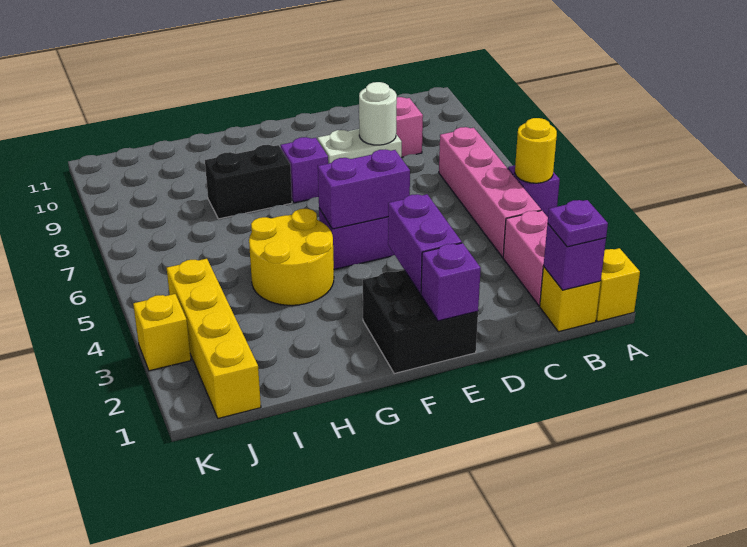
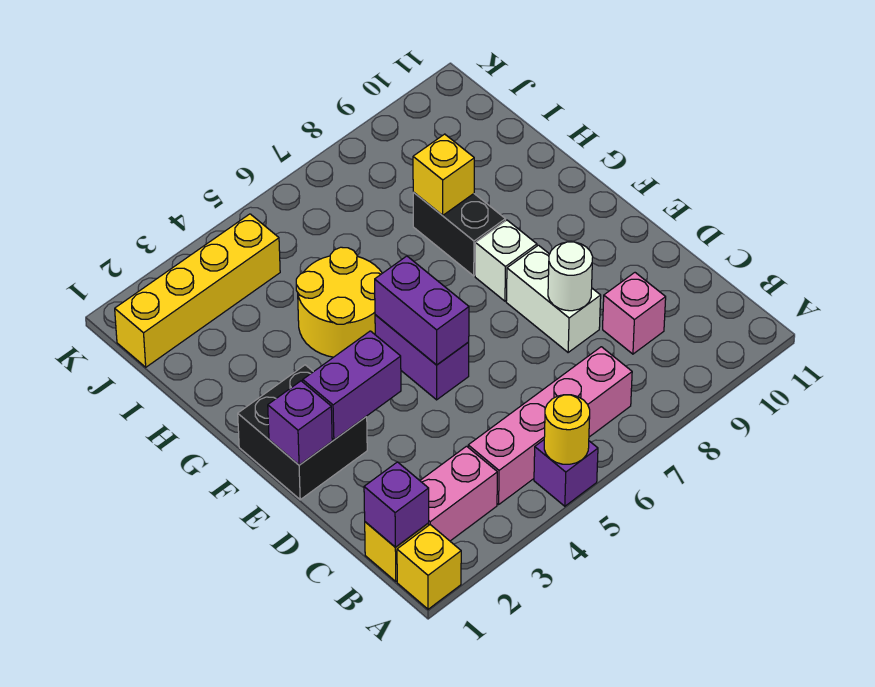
purple plate B1 level 3 -> none
purple brick F8 level 1 -> white brick F8 level 1
yellow brick K3 level 1 -> yellow brick H8 level 2

